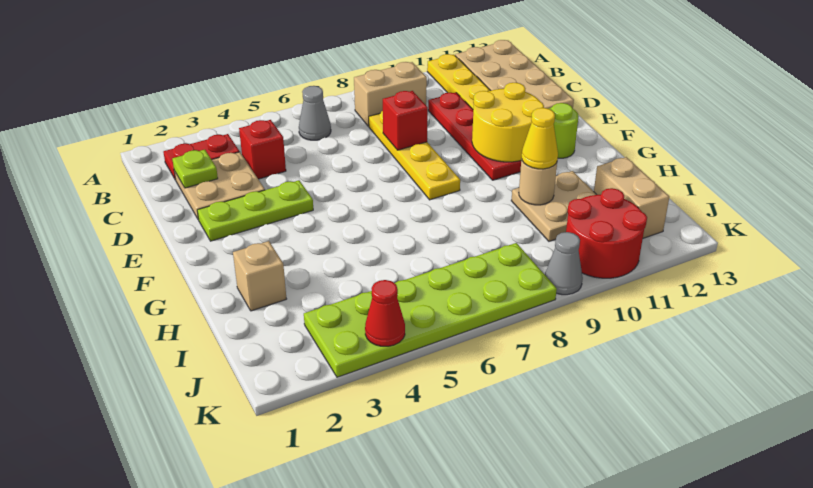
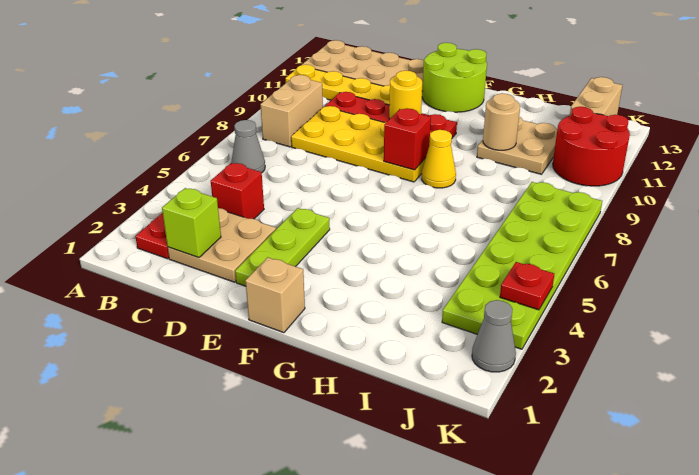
lime plate C2 level 2 -> lime brick C2 level 2
yellow plate C8:F8 level 1 -> yellow plate C8:F9 level 1
red brick D8 level 2 -> red brick F8 level 2
yellow round brick E10:F11 level 2 -> yellow round brick E10 level 2
lime round brick F12 level 1 -> lime round brick E12:F13 level 1
tan brick H2 level 1 -> tan brick F1 level 1
yellow cone H10 level 3 -> yellow cone G8 level 1
tan brick I12:J12 level 1 -> tan brick J12:J13 level 1
red cone K4 level 2 -> red plate K4 level 2
grey cone K9 level 1 -> grey cone K2 level 1

